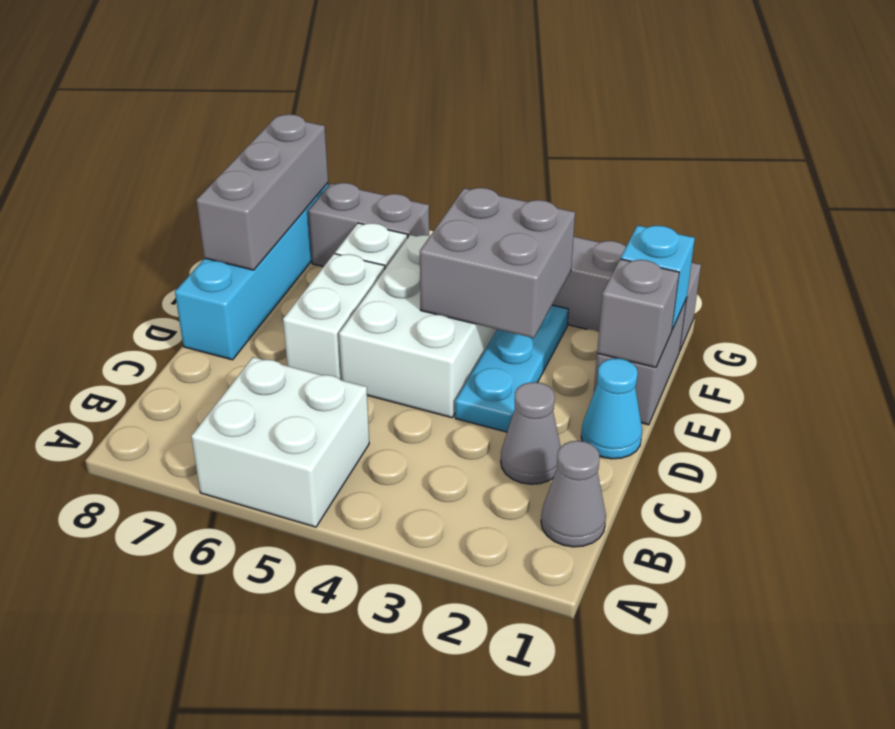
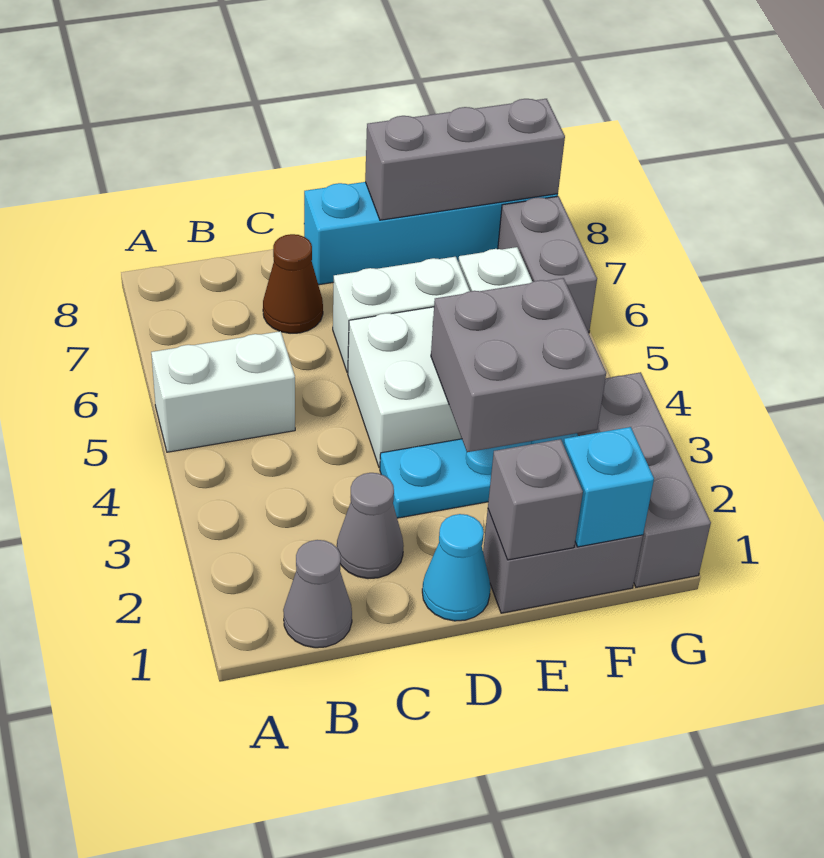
white brick A5:B6 level 1 -> white brick A5:B5 level 1
none -> brown cone C7 level 1

